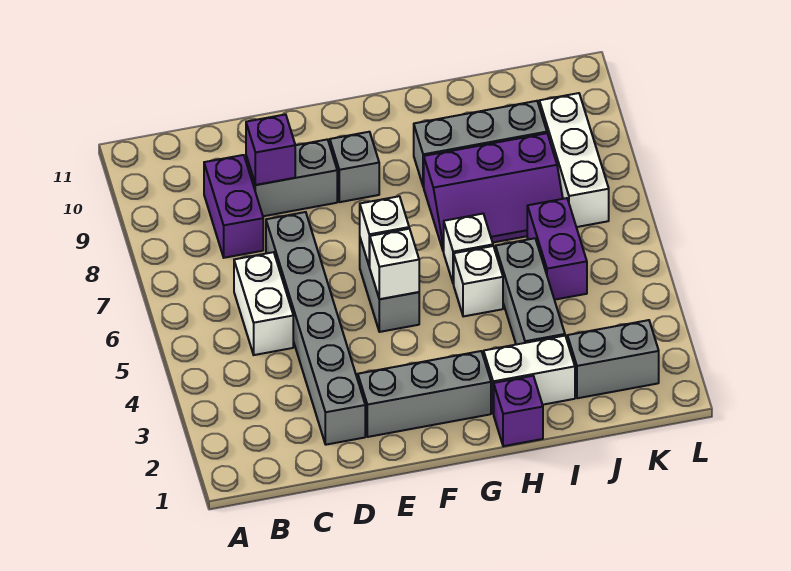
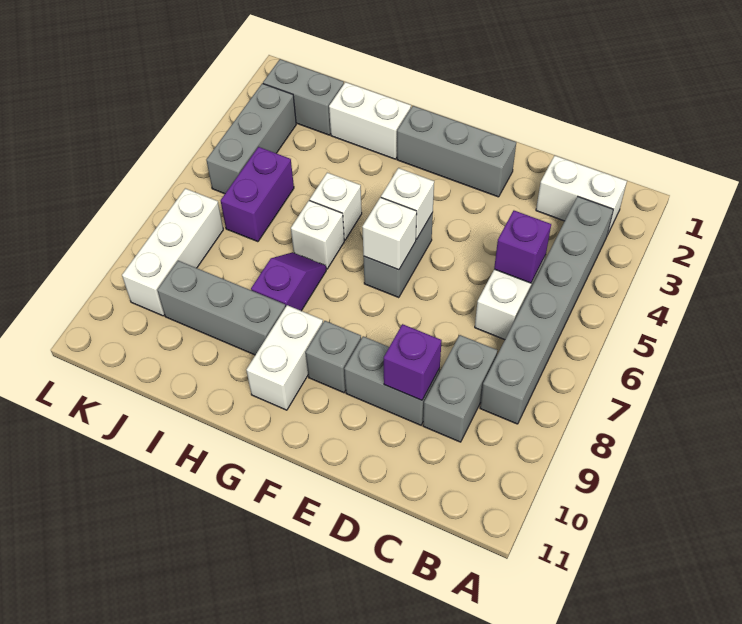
none -> white brick B2:C2 level 1
purple brick C8:C9 level 1 -> grey brick C8:C9 level 1
grey brick D2:D7 level 1 -> grey brick B3:B8 level 1
none -> white brick G9:G10 level 1
purple brick H1 level 1 -> purple brick C5 level 2
purple slope H7:J8 level 1 top 8 -> purple slope H7:H8 level 1 top 8
grey brick I3:I5 level 1 -> grey brick K3:K5 level 1

